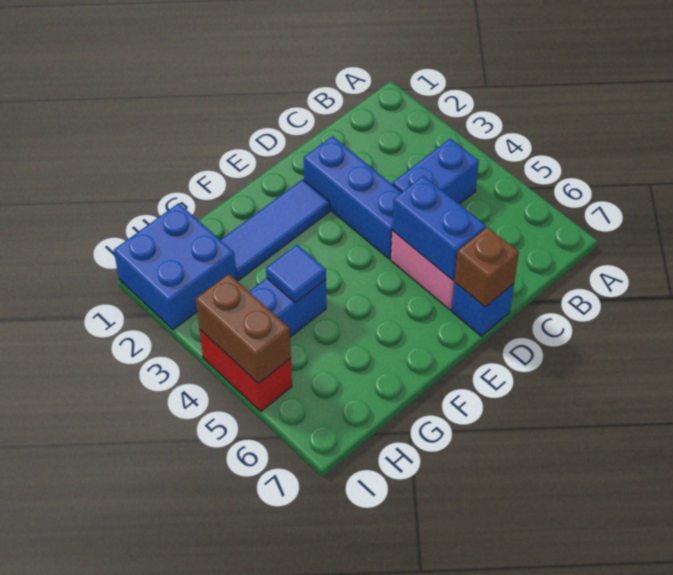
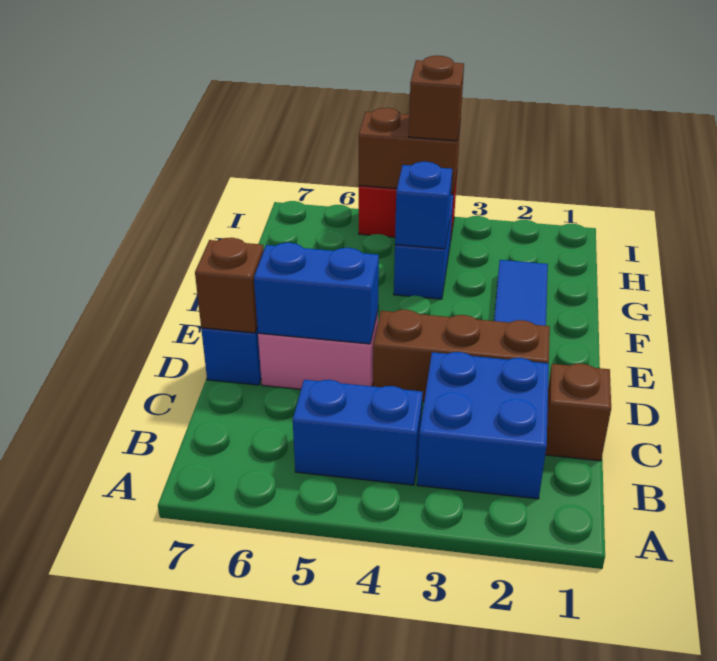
blue brick B4:C4 level 1 -> blue brick B4:B5 level 1
none -> brown brick C1 level 1
blue brick D2:D4 level 1 -> brown brick D2:D4 level 1
blue tile G4 level 2 -> blue brick G4 level 2
blue brick H1:I2 level 1 -> blue brick B2:C3 level 1
none -> brown brick I4 level 3

